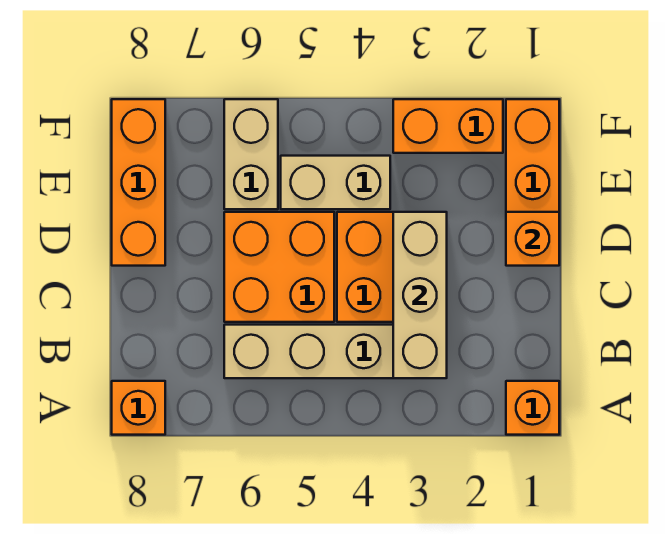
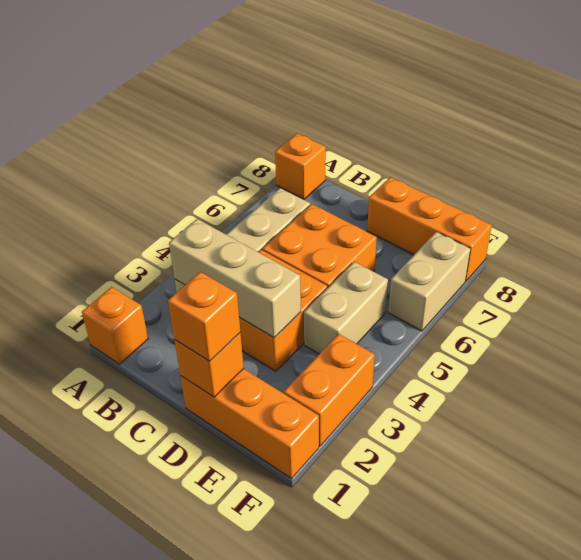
none -> orange brick D1 level 3
tan brick E6:F6 level 1 -> tan brick F6:F7 level 1

